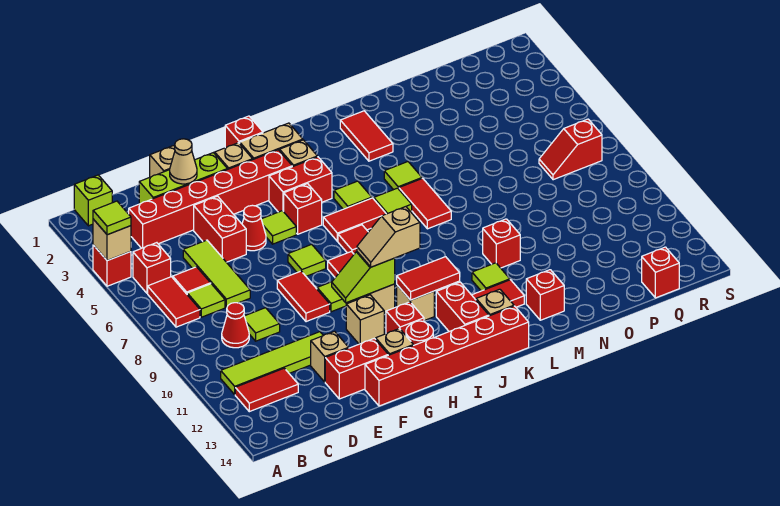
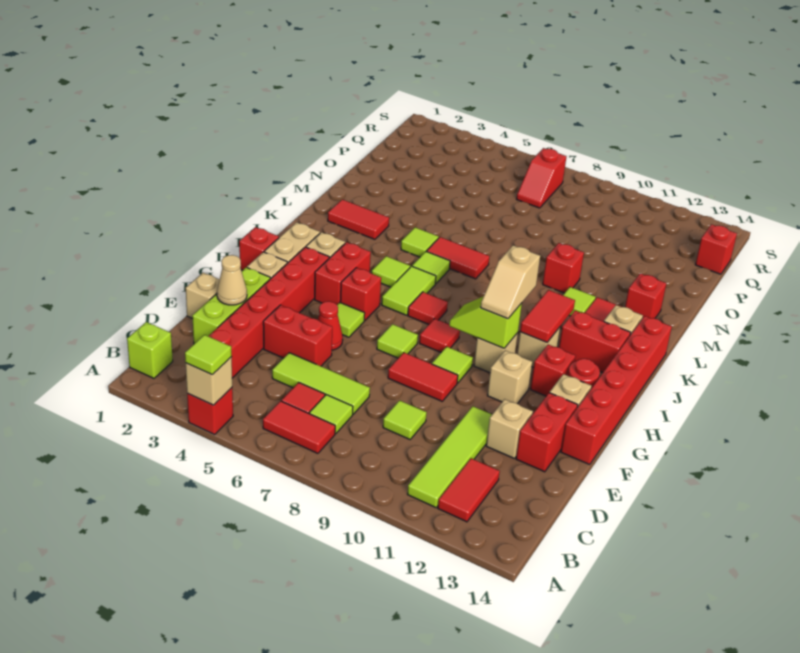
red brick B5 level 1 -> none
red cone C9 level 1 -> none
lime slope G10:H10 level 2 top H -> lime slope H9:H10 level 2 top 10
red tile I6:J6 level 1 -> lime tile I6:J6 level 1

